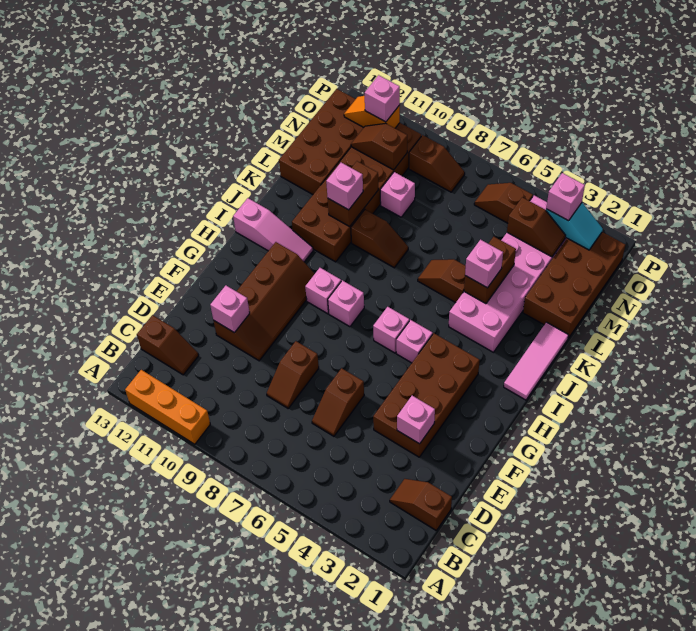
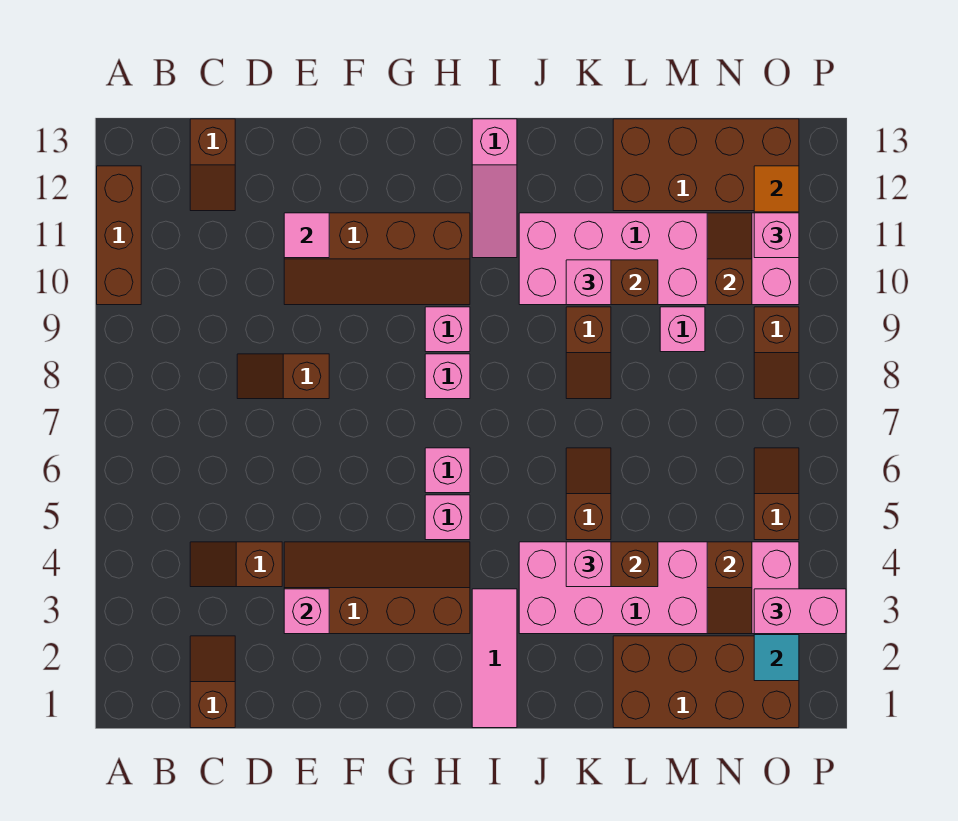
orange brick A10:A12 level 1 -> brown brick A10:A12 level 1
brown slope D6:E6 level 1 top E -> brown slope C4:D4 level 1 top D
brown brick E3:H4 level 1 -> brown slope E3:H4 level 1 top 3
pink brick E11 level 2 -> pink tile E11 level 2
pink tile I1:K1 level 1 -> pink tile I1:I3 level 1
brown brick J10:O11 level 1 -> pink brick J10:O11 level 1
pink brick O3 level 3 -> pink brick O3:P3 level 3

